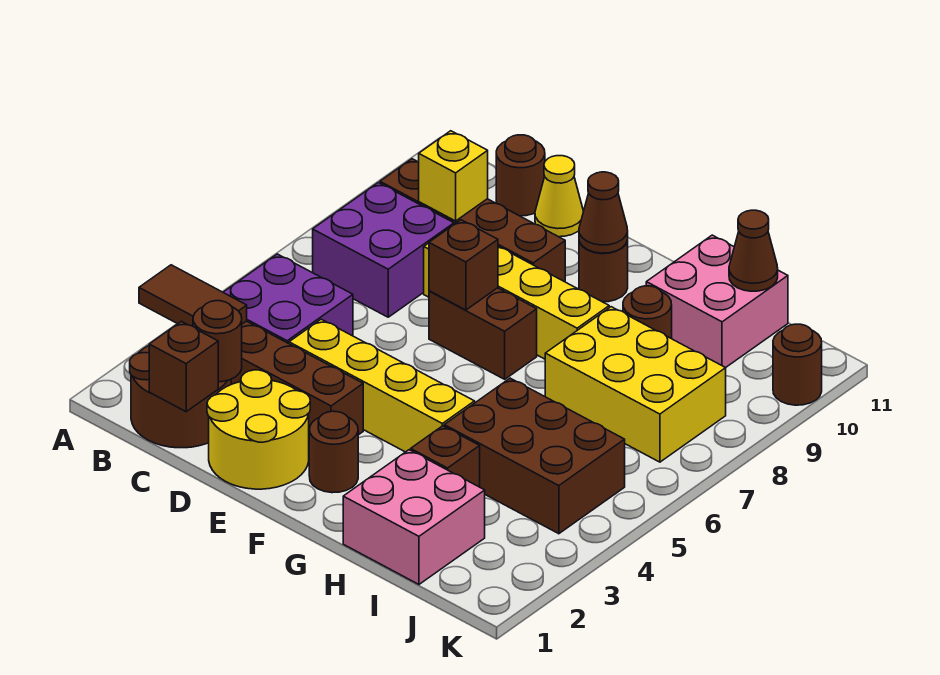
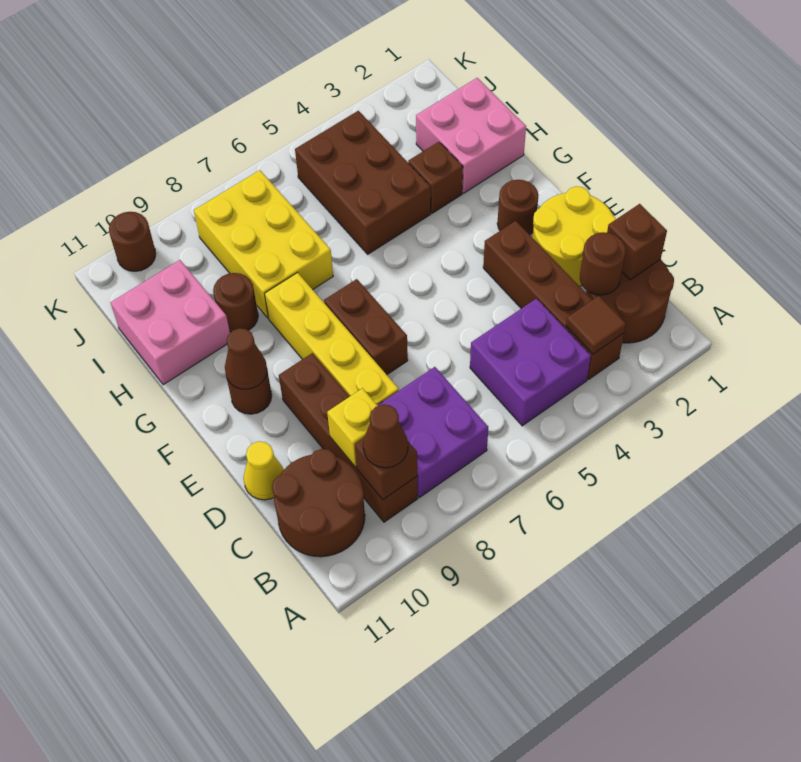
brown tile A3:B3 level 2 -> brown tile B3 level 2
brown round brick C11 level 1 -> brown round brick B10:C11 level 1
yellow brick D4:G4 level 1 -> none
brown brick E7 level 2 -> brown brick B9 level 2
brown cone I11 level 2 -> brown cone B9 level 3

